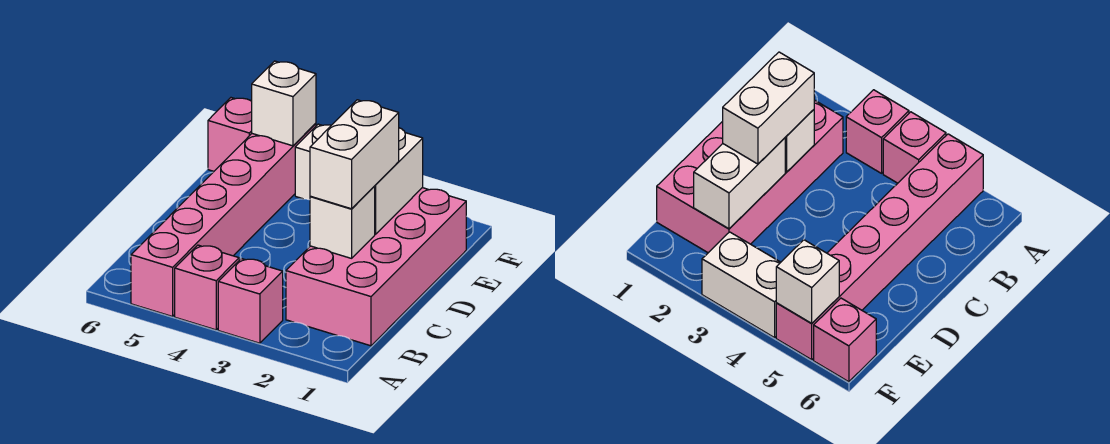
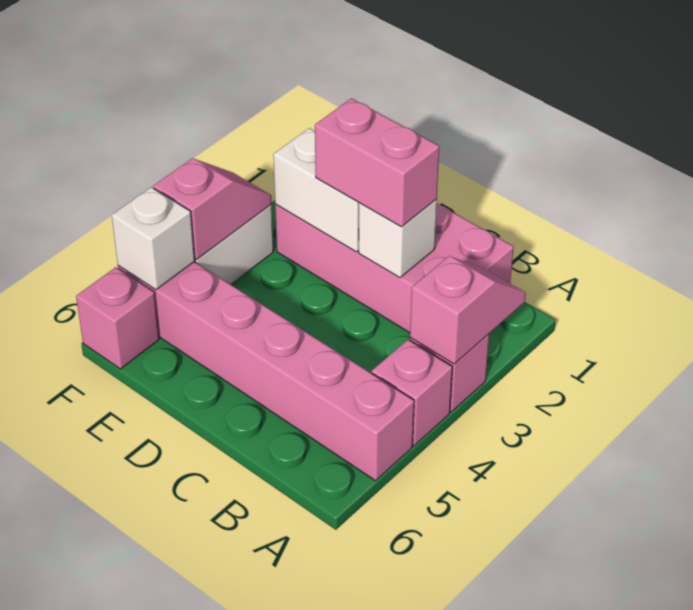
none -> pink slope A2:A3 level 2 top 3
white brick C2:D2 level 3 -> pink brick C2:D2 level 3
none -> pink slope F3:F4 level 2 top 4

